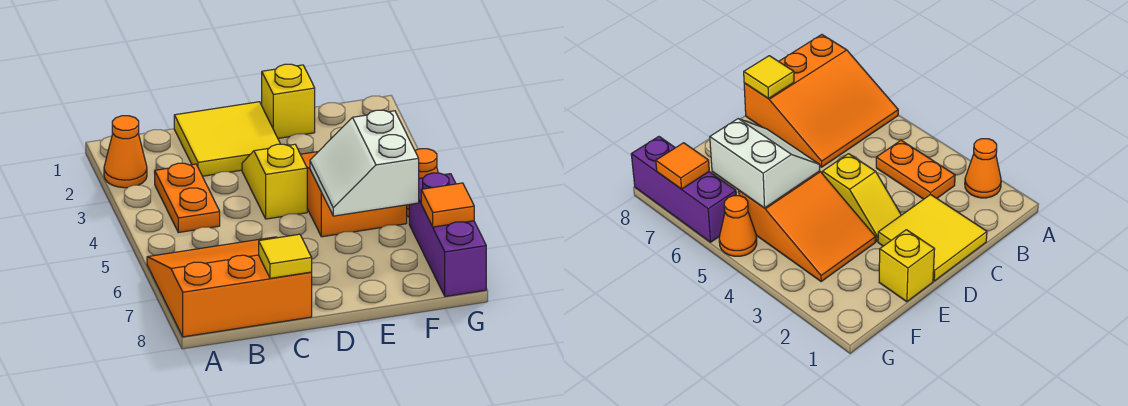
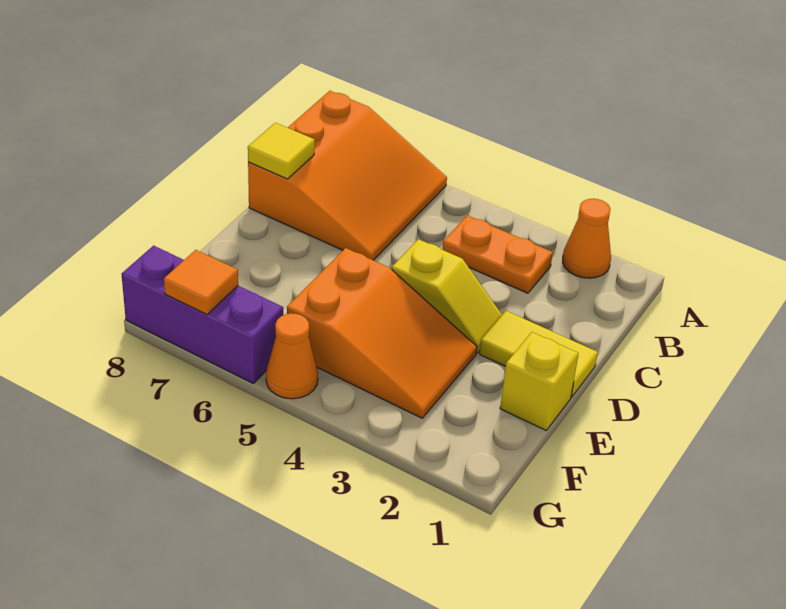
yellow tile C1:D2 level 1 -> yellow tile D1:D2 level 1
white slope E5:F6 level 2 top F -> none

